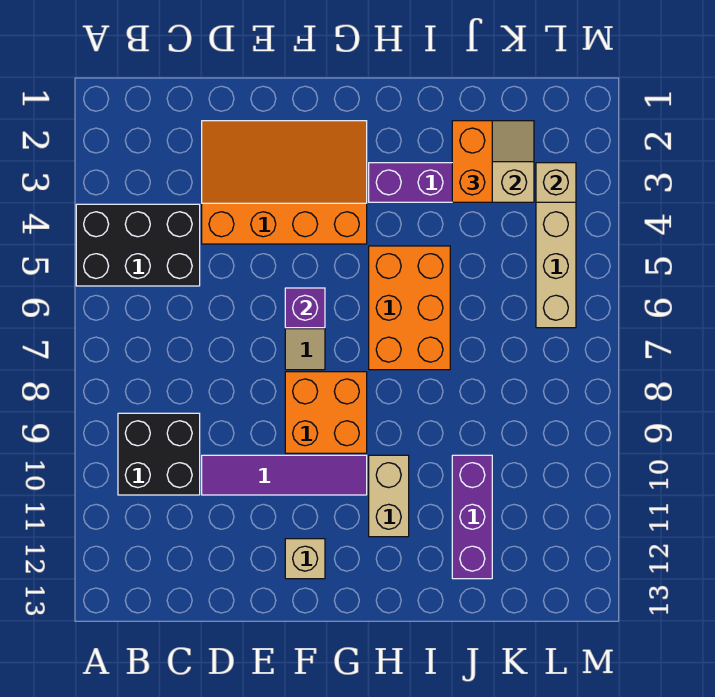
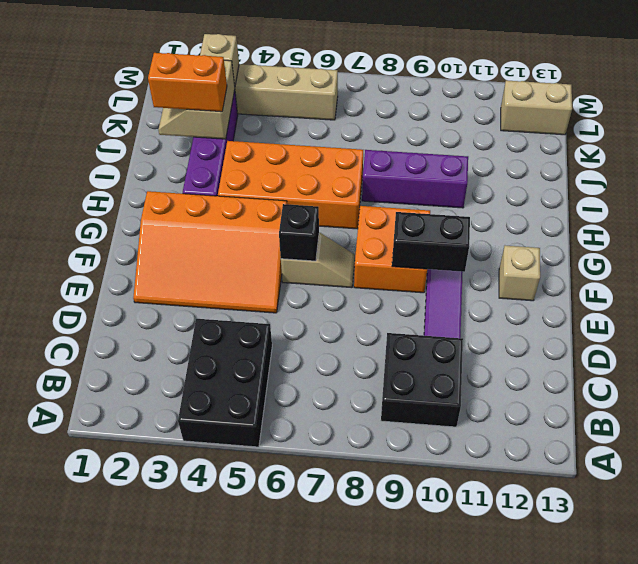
orange slope D2:G4 level 1 top 4 -> orange slope E2:G5 level 1 top G
purple brick F6 level 2 -> black brick F6 level 2
none -> black brick F9:F10 level 2
orange brick H5:I7 level 1 -> orange brick H4:I7 level 1
tan brick H10:H11 level 1 -> tan brick L12:L13 level 1
purple brick J10:J12 level 1 -> purple brick I8:I10 level 1

